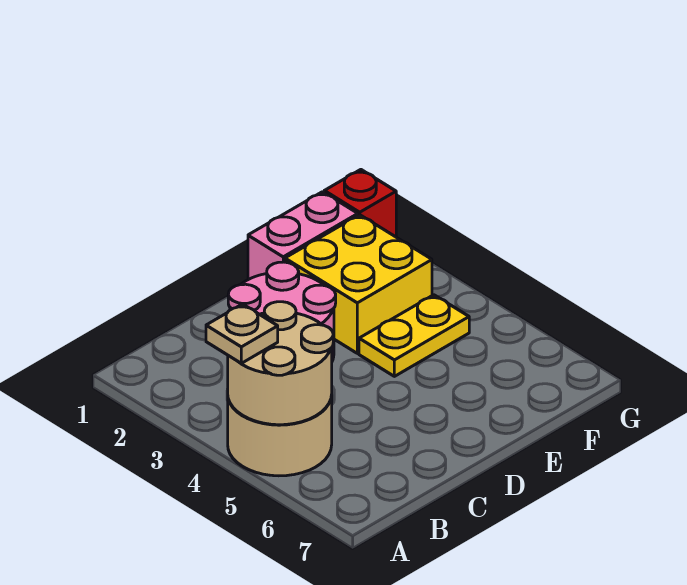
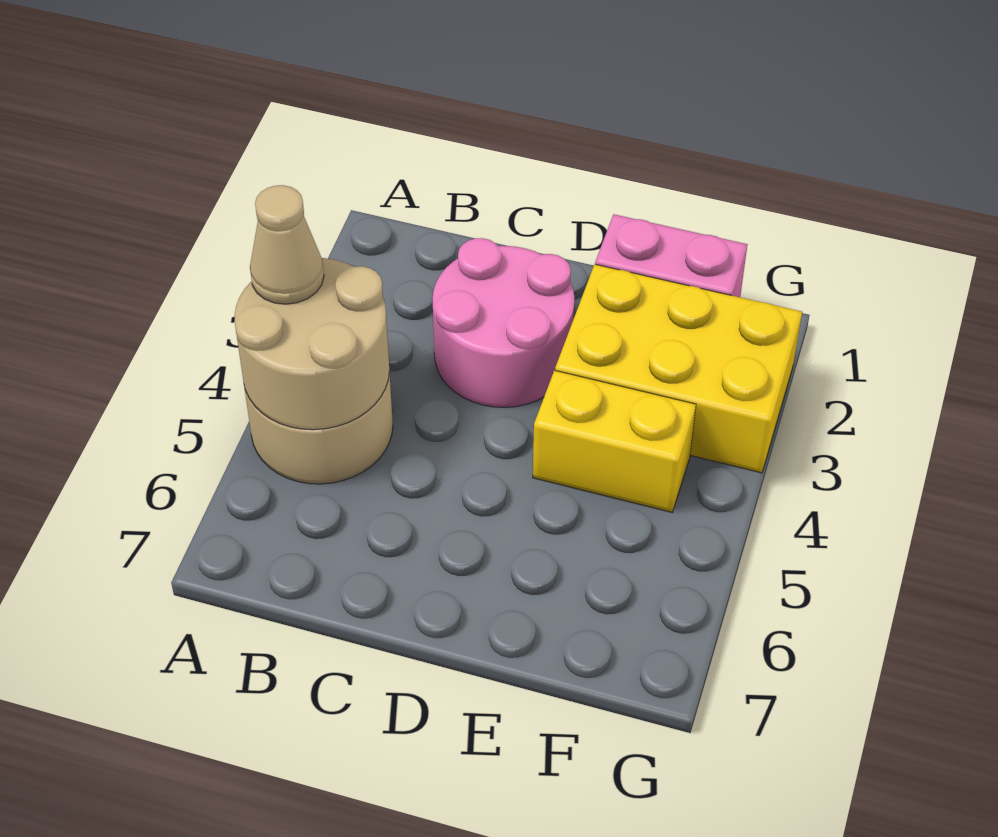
tan plate A4 level 3 -> tan cone A4 level 3
yellow brick E2:F3 level 1 -> yellow brick E2:G3 level 1
yellow plate E4:F4 level 1 -> yellow brick E4:F4 level 1
red brick G1 level 1 -> none

